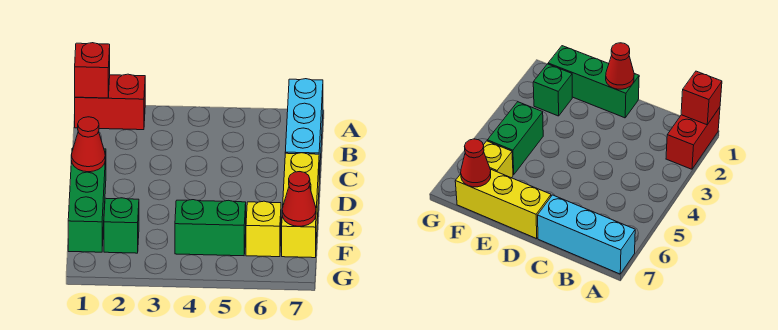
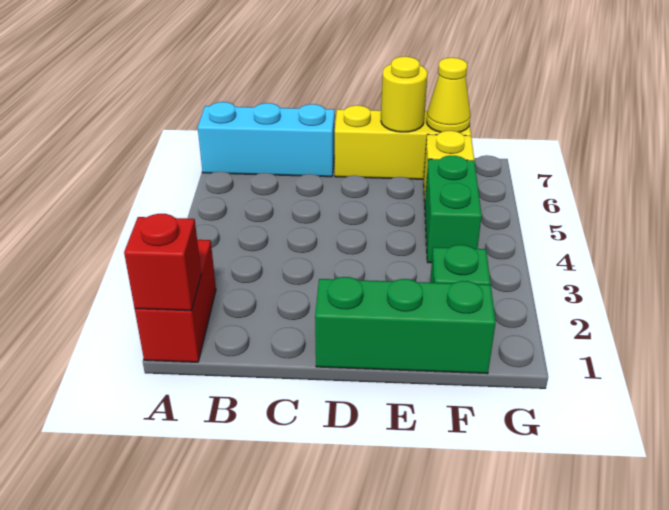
red cone D1 level 2 -> none
none -> yellow round brick E7 level 2
red cone F7 level 2 -> yellow cone F7 level 2

